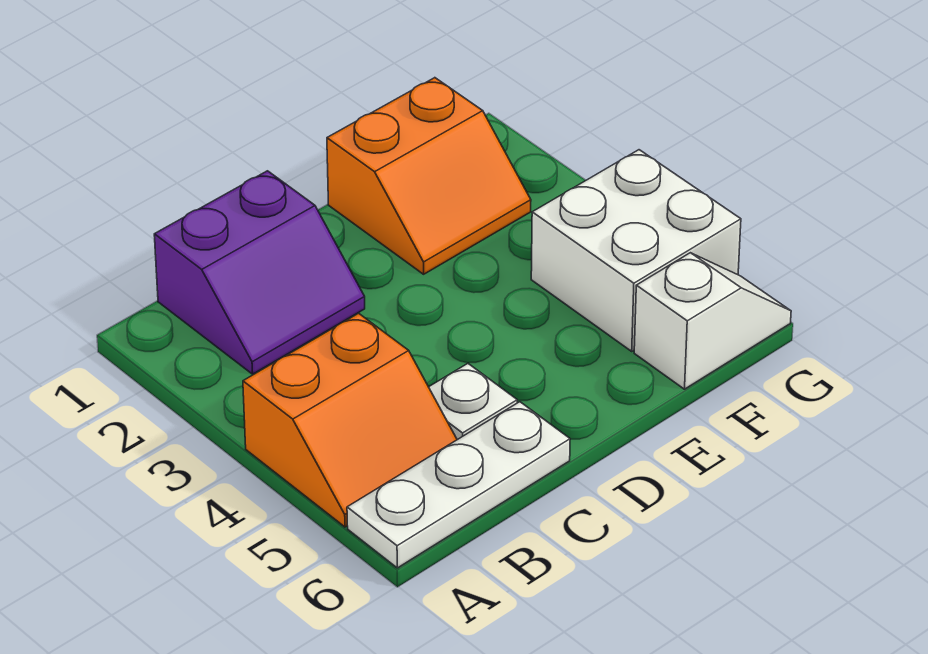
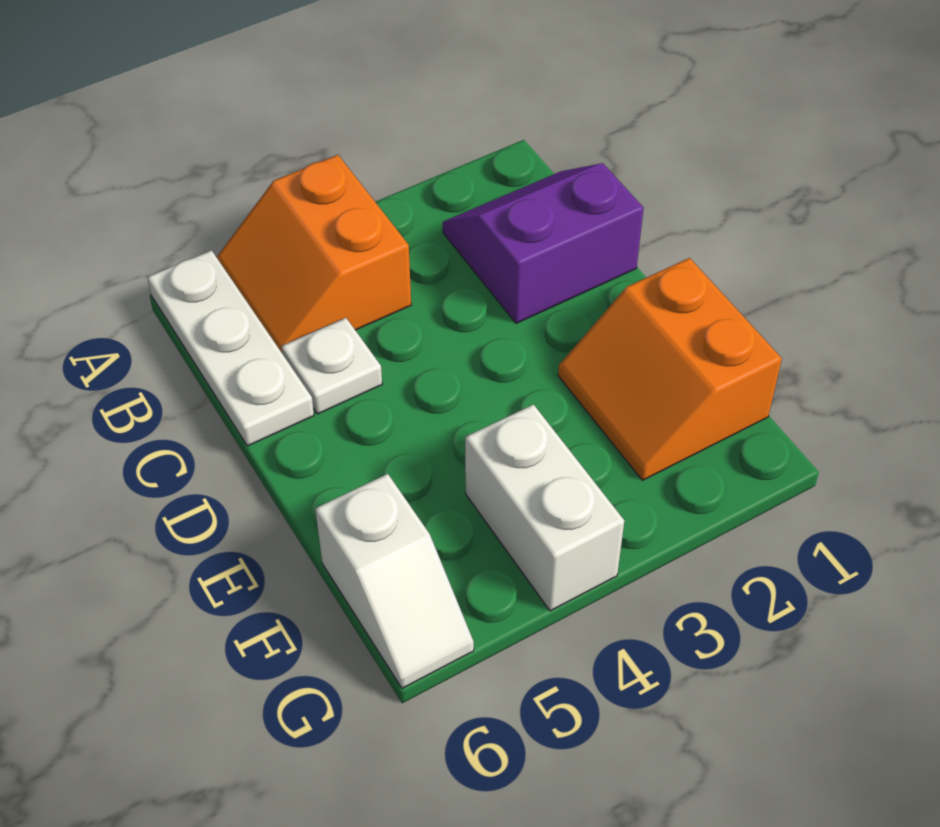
purple slope B1:C2 level 1 top 1 -> purple slope B1:C2 level 1 top C
white brick F4:G5 level 1 -> white brick F4:G4 level 1

